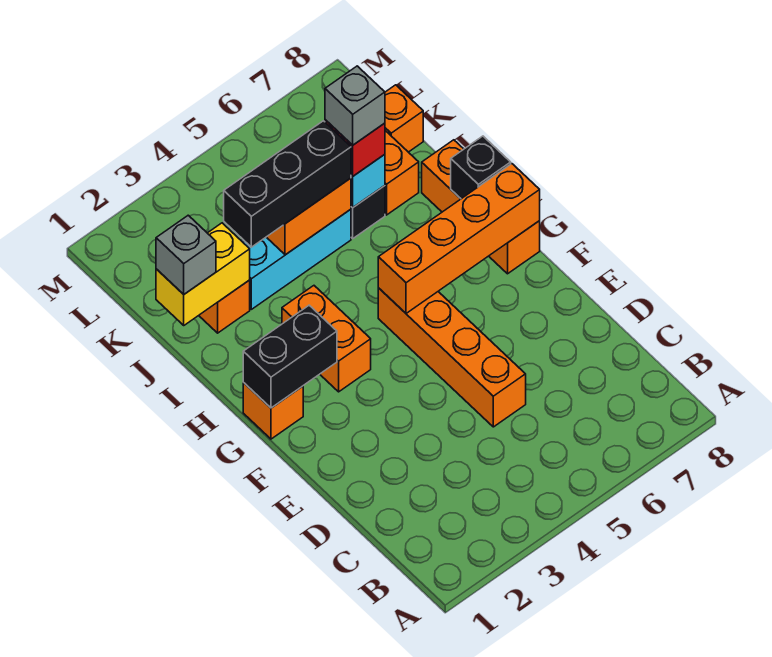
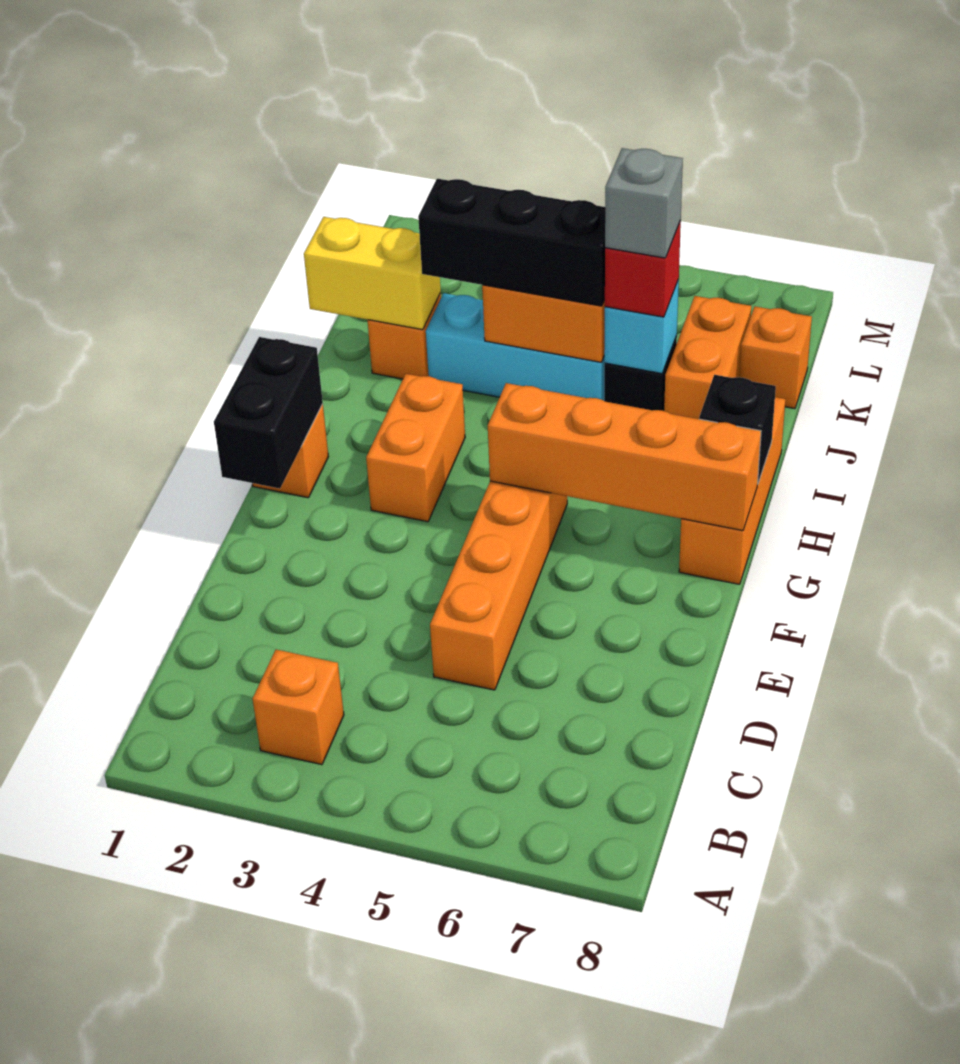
none -> orange brick B3 level 1
black brick G1:G2 level 2 -> black brick F1:G1 level 2
grey brick J1 level 3 -> none

